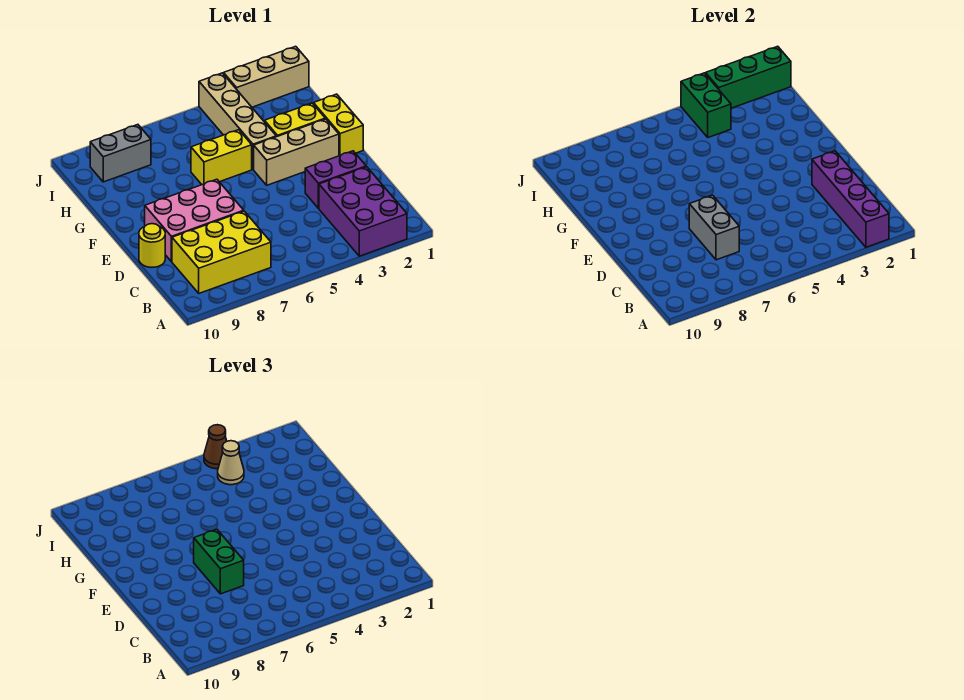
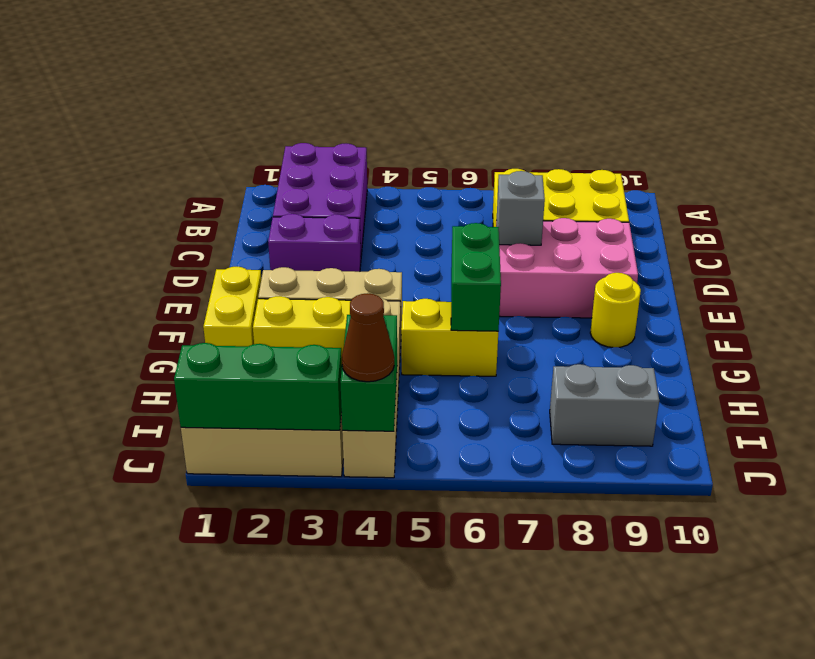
purple brick A2:D2 level 2 -> none
grey brick C7:D7 level 2 -> grey brick D7 level 2
green brick D7:E7 level 3 -> green brick F6:G6 level 2
yellow round brick D10 level 1 -> yellow round brick F9 level 1
tan cone I4 level 3 -> none

